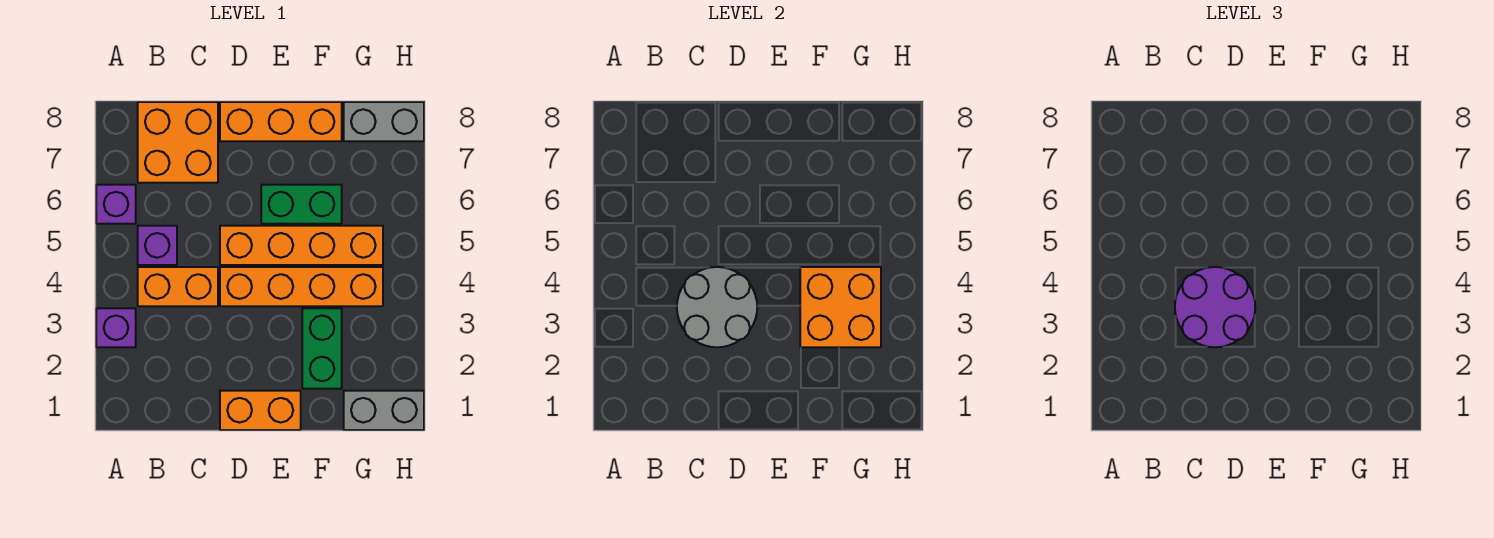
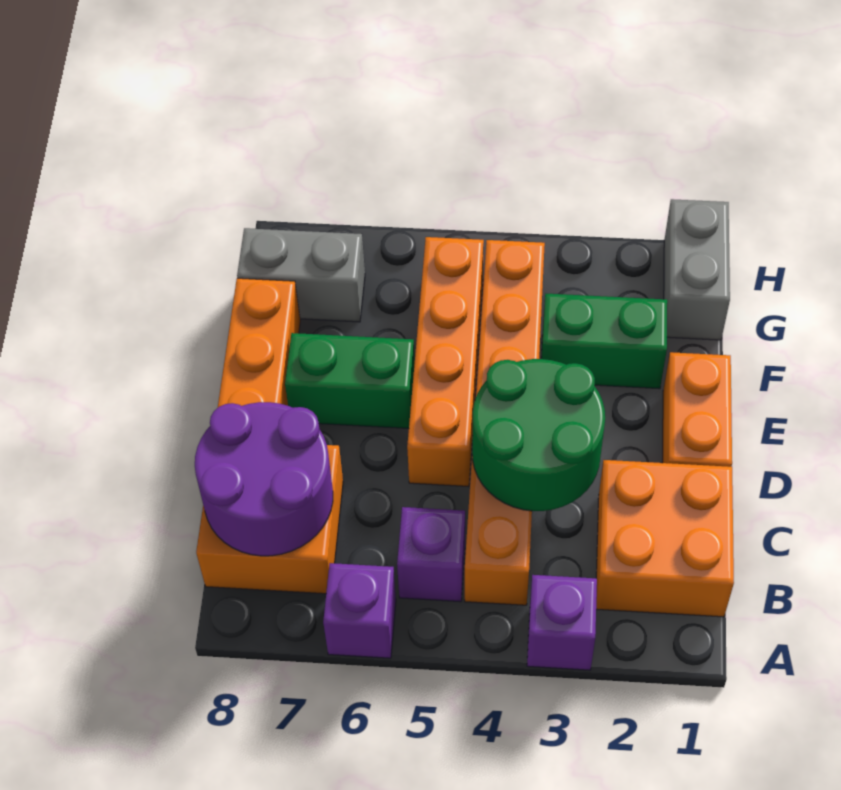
grey round brick C3:D4 level 2 -> green round brick C3:D4 level 2
purple round brick C3:D4 level 3 -> purple round brick B7:C8 level 2
green brick E6:F6 level 1 -> green brick E6:E7 level 1
orange brick F3:G4 level 2 -> orange brick B1:C2 level 1
grey brick G8:H8 level 1 -> grey brick G7:G8 level 1

